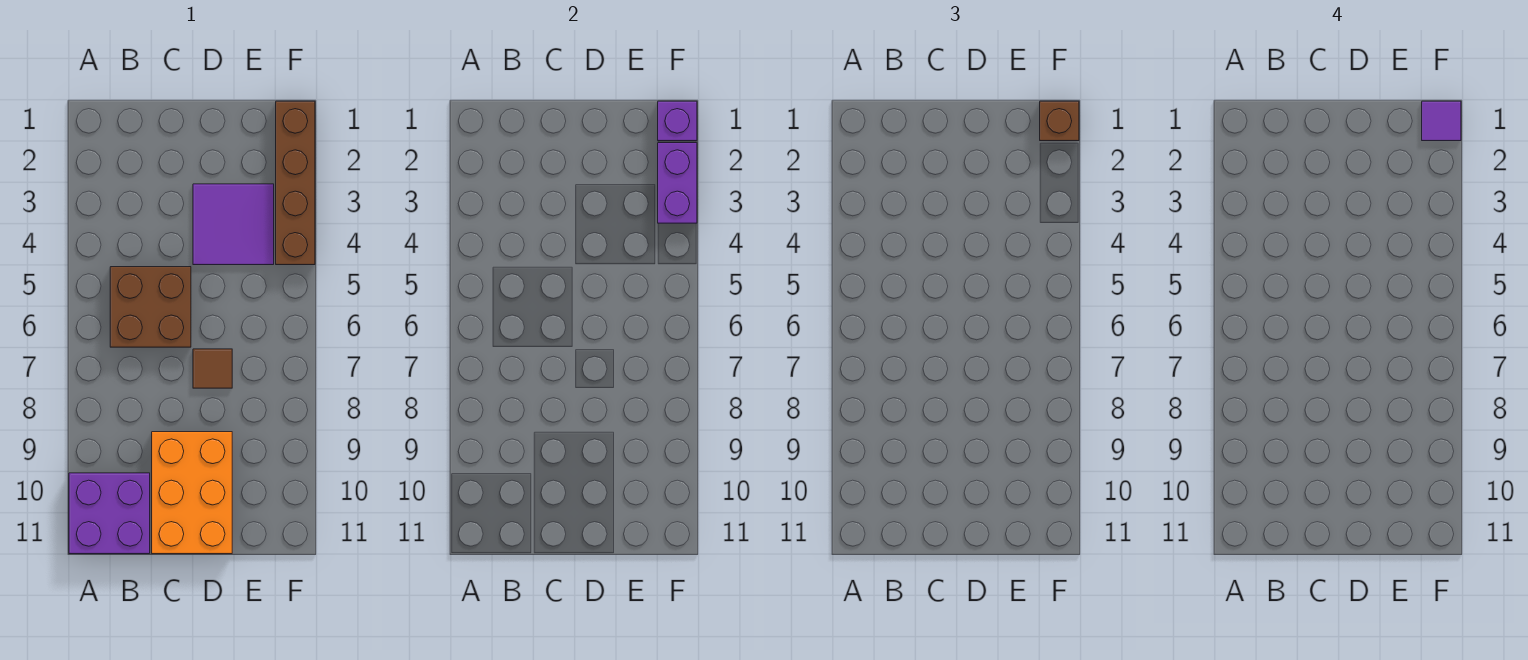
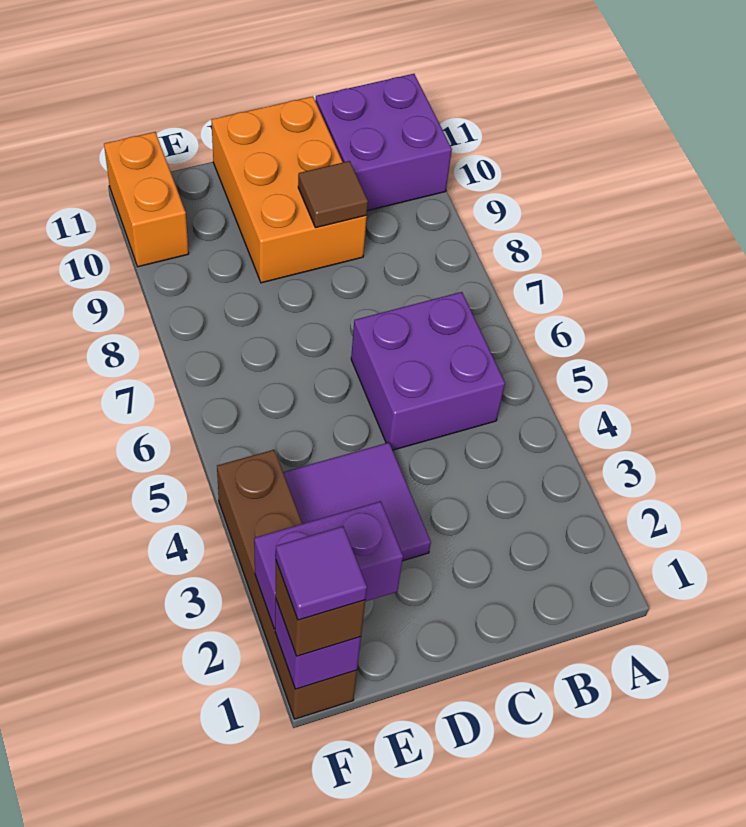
brown brick B5:C6 level 1 -> purple brick B5:C6 level 1
brown tile D7 level 1 -> brown tile C9 level 2
purple brick F2:F3 level 2 -> purple brick E2:F2 level 2
none -> orange brick F10:F11 level 1

